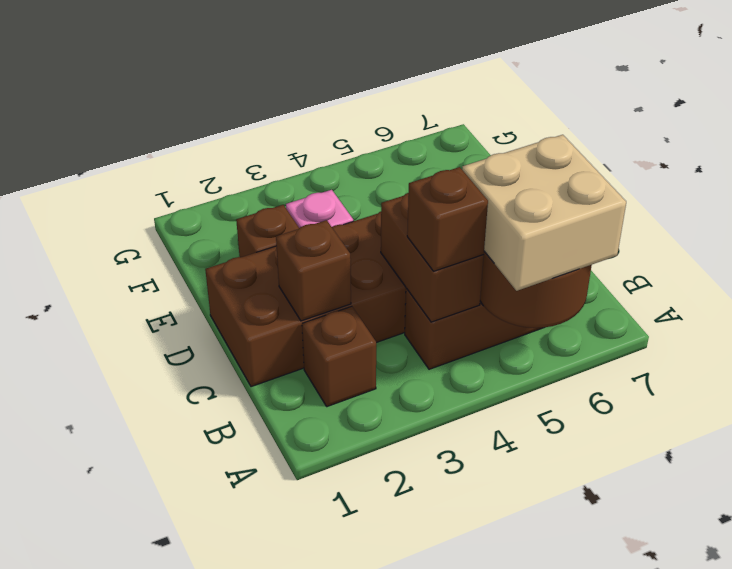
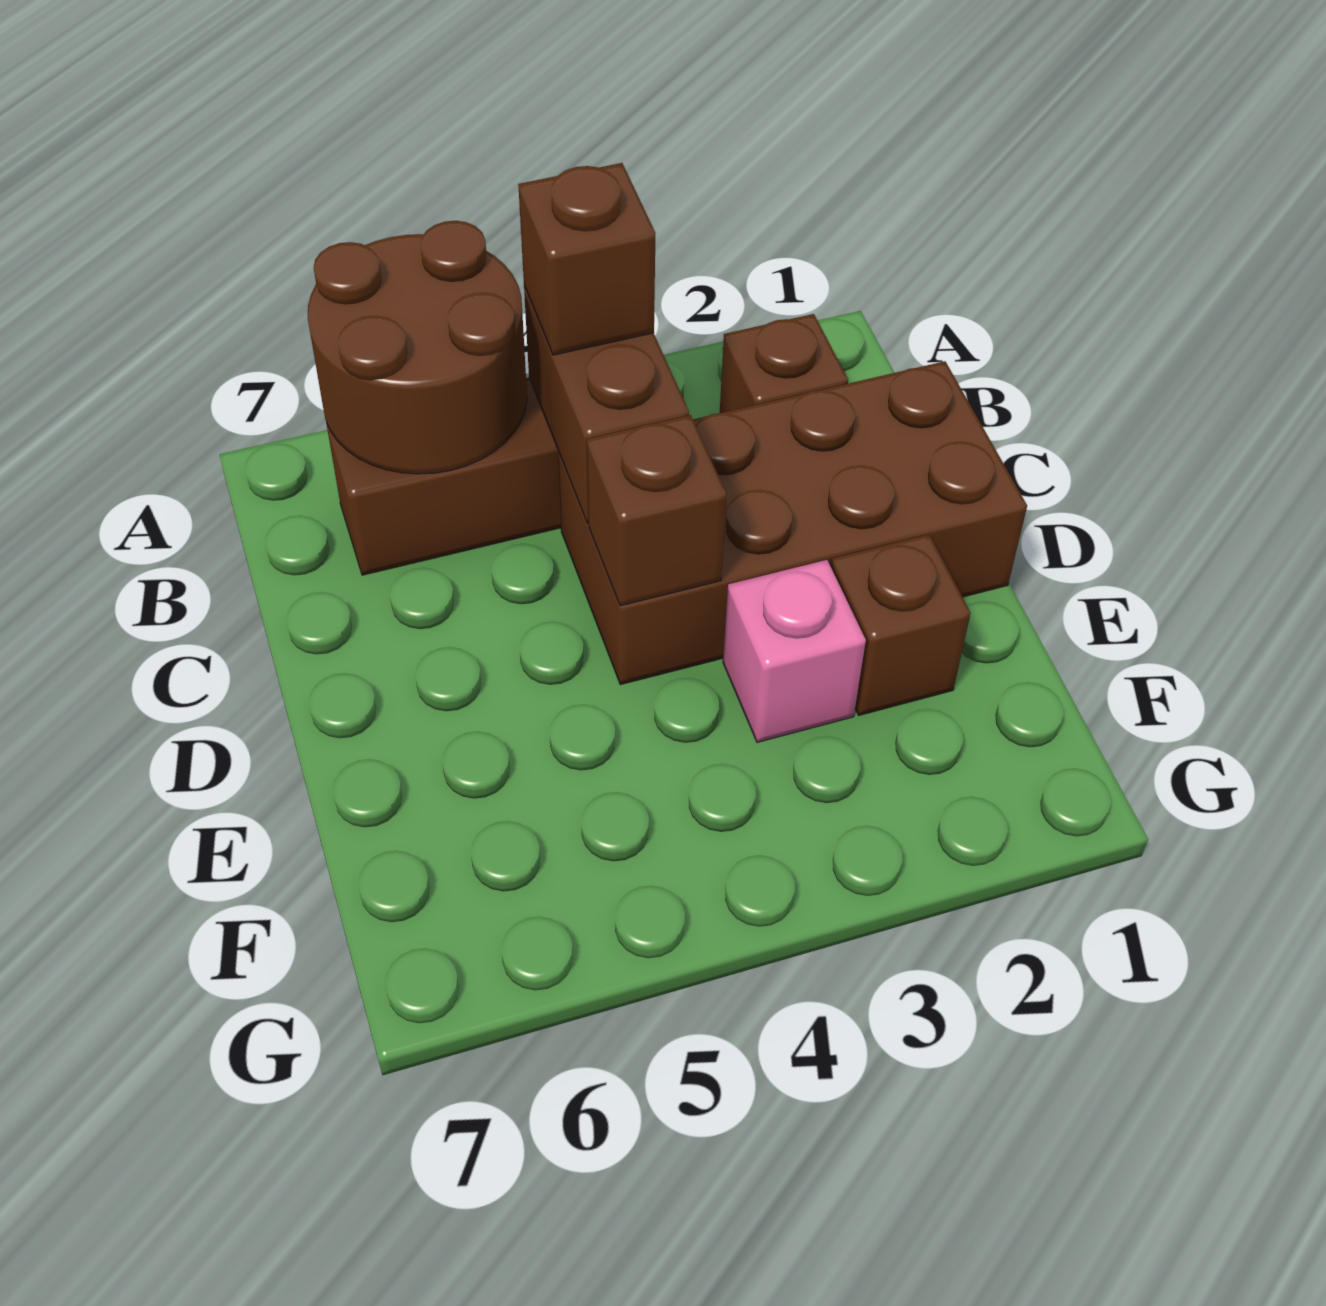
tan brick A5:B6 level 3 -> none
brown brick C2 level 2 -> brown brick D4 level 2

